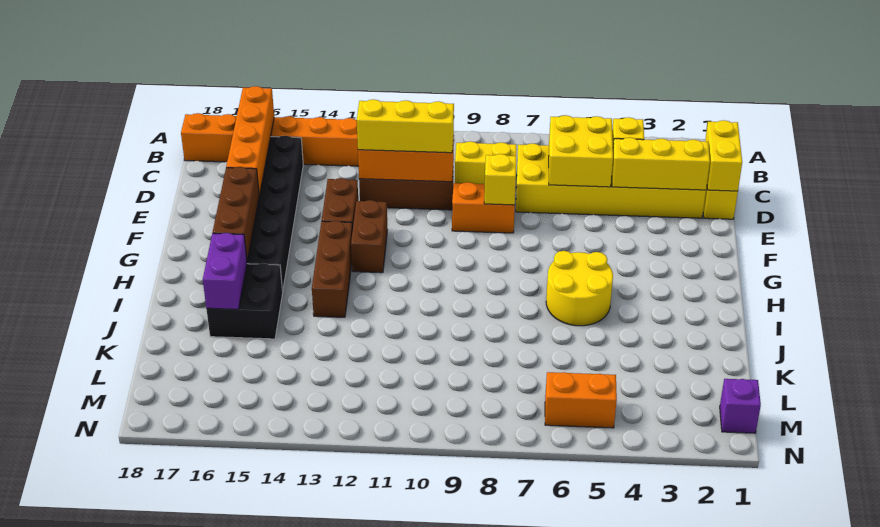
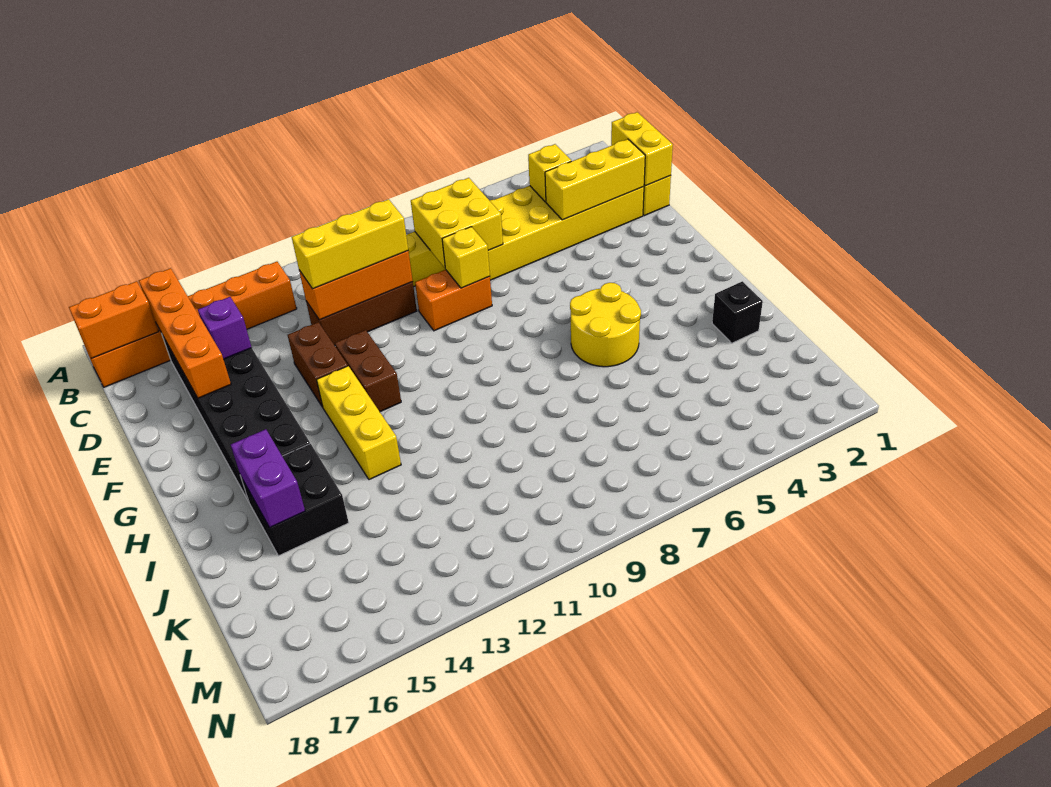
yellow brick C5:D6 level 2 -> yellow brick C7:D8 level 2
brown brick F16:H16 level 2 -> none
brown brick G13:I13 level 1 -> yellow brick G13:I13 level 1
none -> black brick J2 level 1
purple brick M1 level 1 -> purple brick D15 level 2
orange brick M5:M6 level 1 -> orange brick B17:B18 level 2

